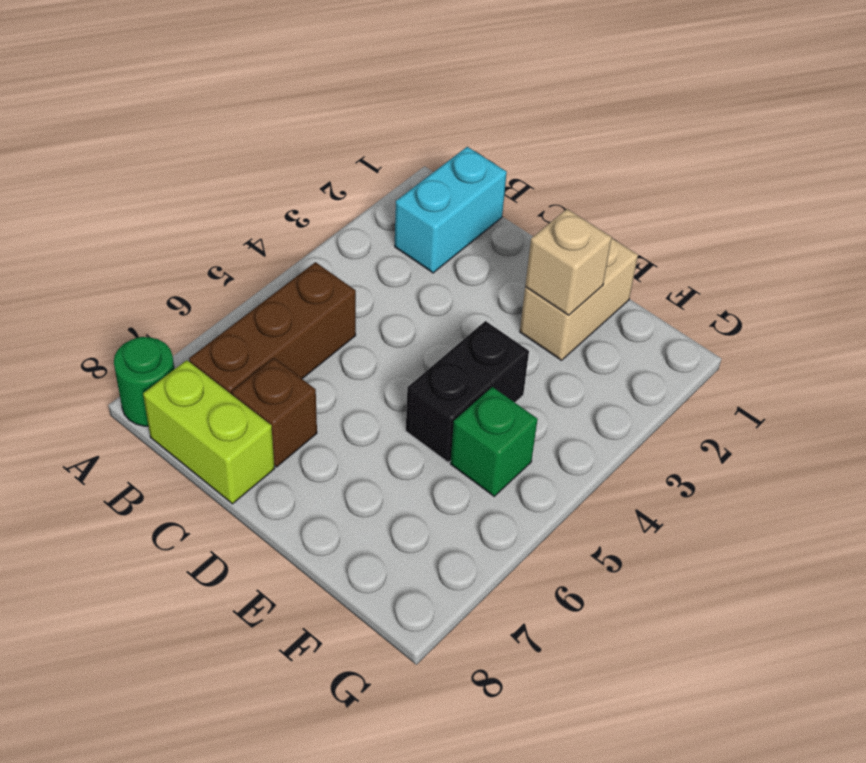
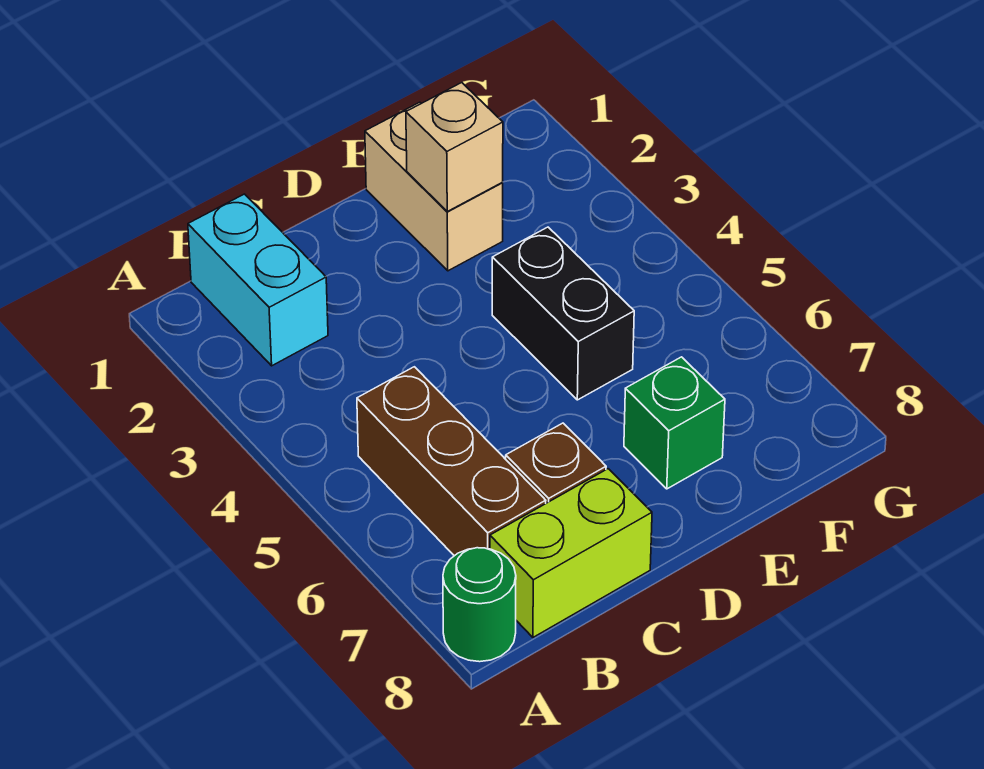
green brick F5 level 1 -> green brick E7 level 1

